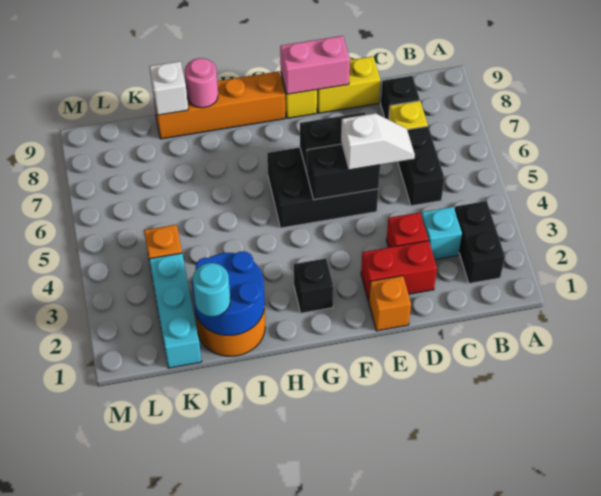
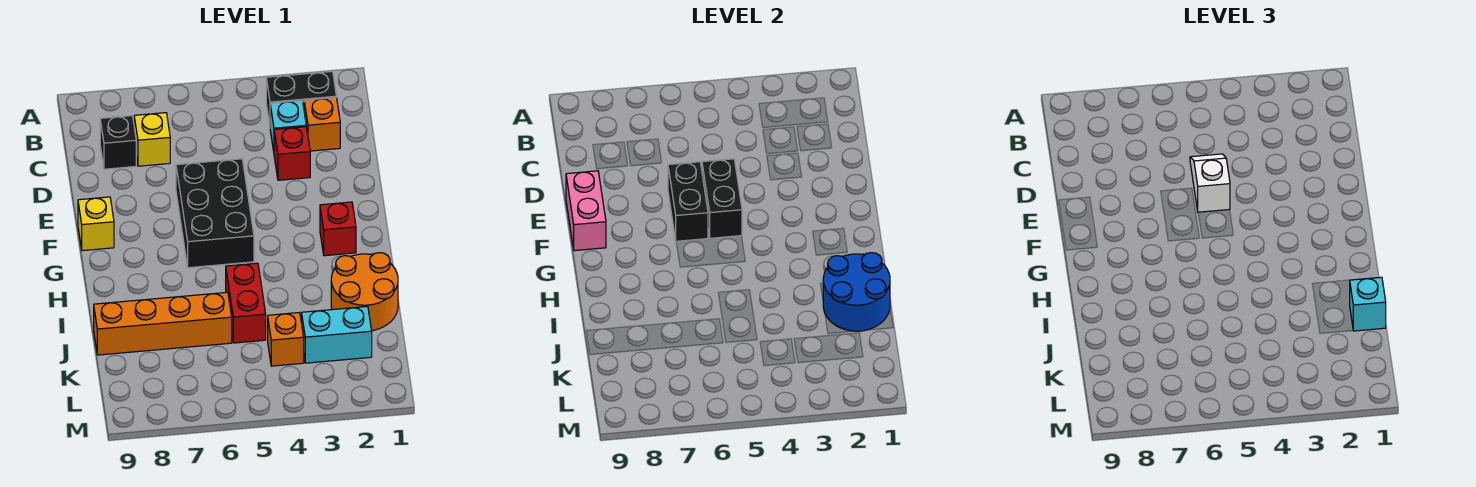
black brick C5:C6 level 1 -> none
red brick D2:E2 level 1 -> red brick I5:J5 level 1
yellow brick D9:E9 level 1 -> none
orange brick E1 level 1 -> orange brick C2 level 1
black brick G2 level 1 -> red brick G2 level 1
orange brick G9:J9 level 1 -> orange brick J6:J9 level 1
pink round brick I9 level 2 -> none
cyan round brick J1 level 3 -> cyan brick J1 level 3
white brick J9 level 2 -> none
cyan brick K1:K3 level 1 -> cyan brick K2:K3 level 1

